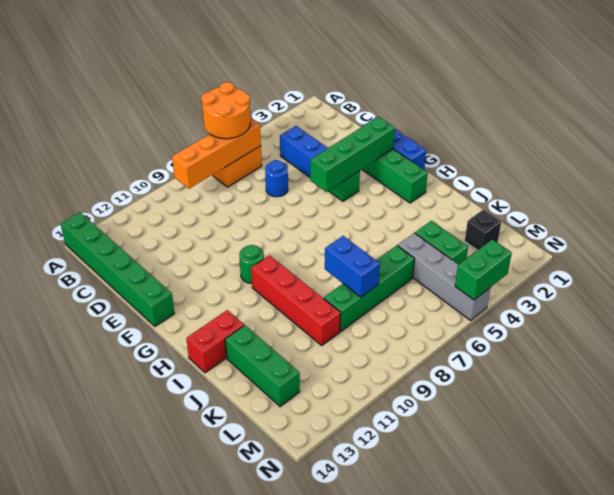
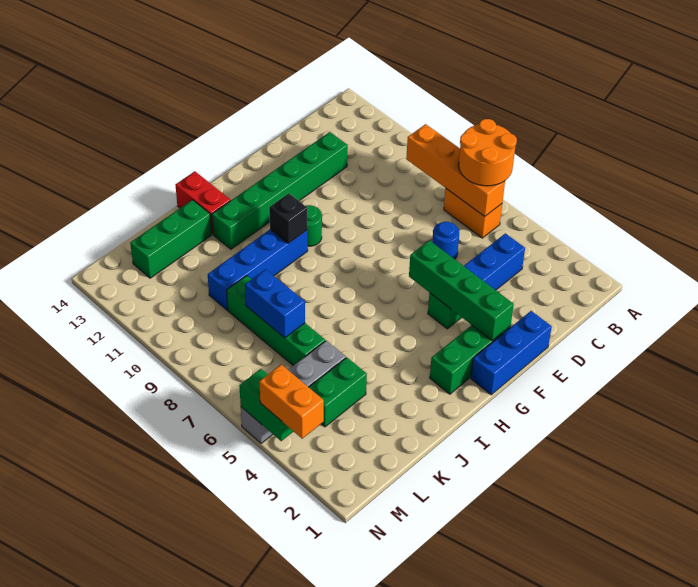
green brick A14:F14 level 1 -> green brick D12:I12 level 1
red brick H10:K10 level 1 -> blue brick H10:K10 level 1
blue brick J8:K8 level 2 -> blue brick K7:K8 level 2
black brick L2 level 1 -> black brick H10 level 2
none -> orange brick N3:N4 level 3

